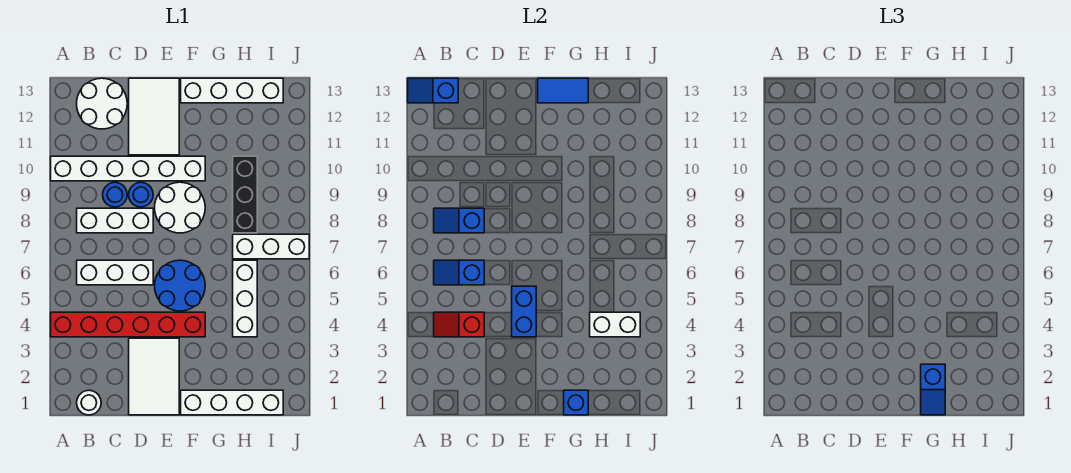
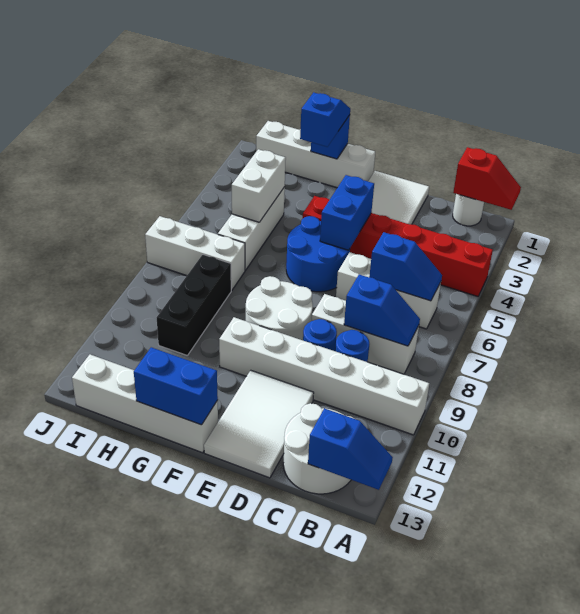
red slope B4:C4 level 2 top C -> red slope A1:B1 level 2 top B
blue tile F13:G13 level 2 -> blue brick F13:G13 level 2
white brick H4:I4 level 2 -> white brick H4:H5 level 2

